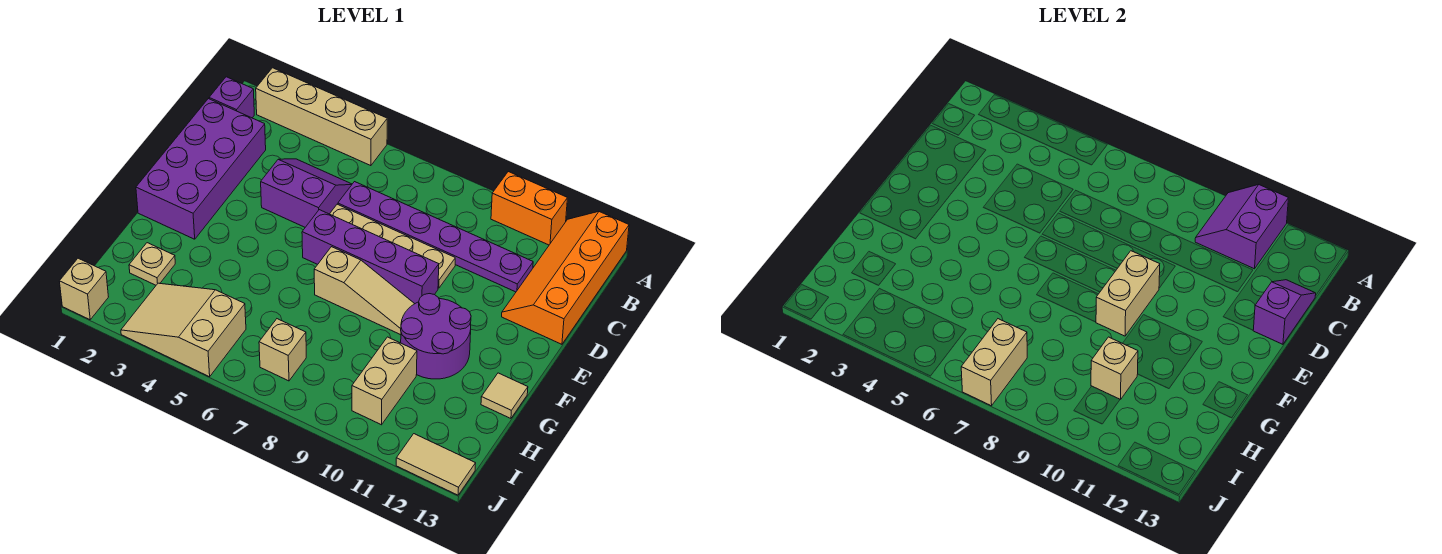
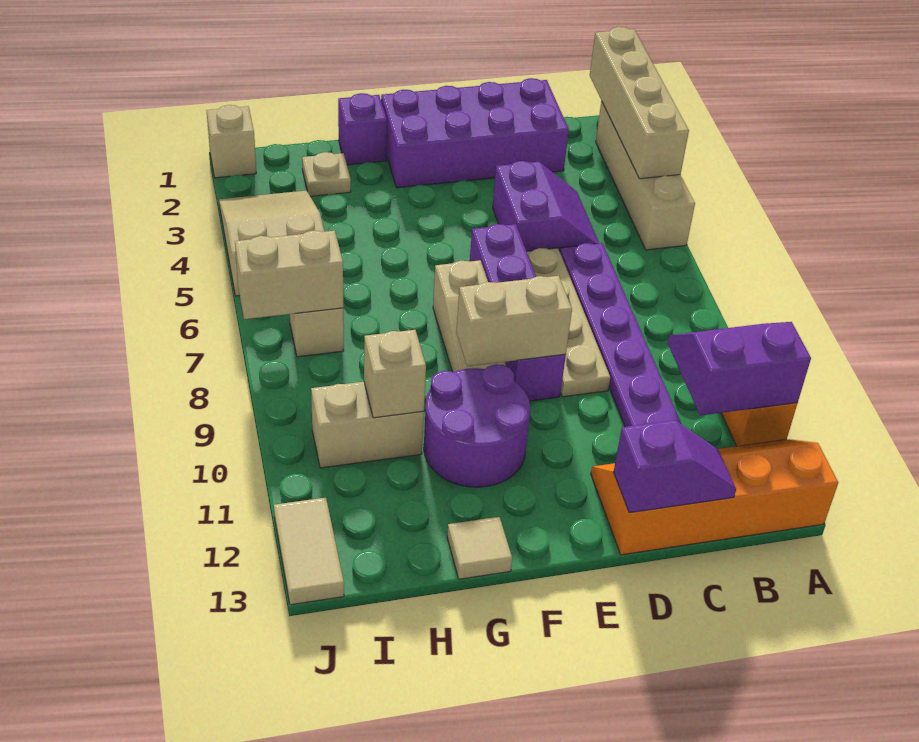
none -> tan brick A1:A4 level 2
purple brick B1 level 1 -> purple brick G1 level 1

